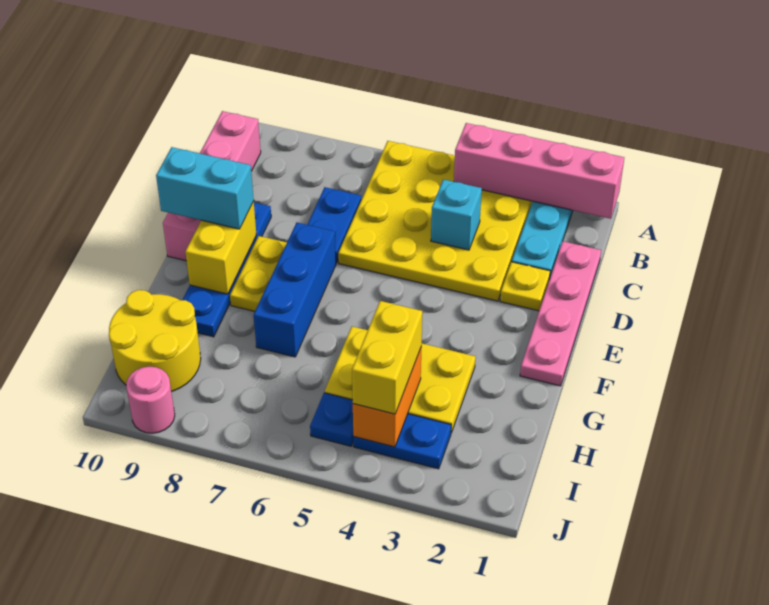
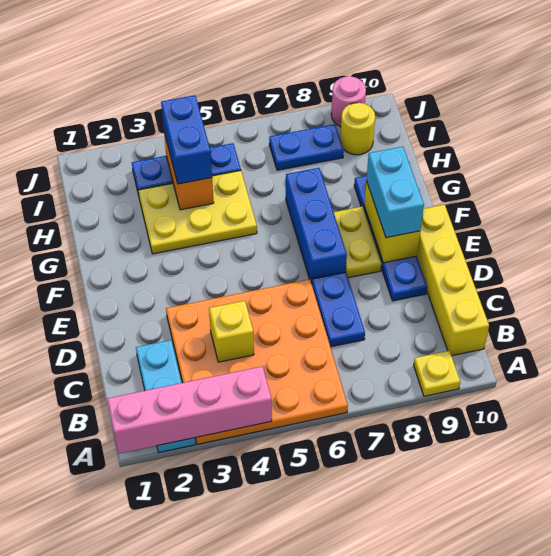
yellow plate A3:D6 level 1 -> orange plate A3:D6 level 1
pink brick B10:E10 level 1 -> yellow brick B10:E10 level 1
pink plate C1:F1 level 1 -> none
cyan brick C4 level 2 -> yellow brick C4 level 2
yellow plate D2 level 1 -> yellow plate A9 level 1
cyan brick E9:E10 level 3 -> cyan brick E9:F9 level 3
yellow brick H4:I4 level 3 -> blue brick H4:I4 level 3
yellow round brick H9:I10 level 1 -> yellow round brick I9 level 1
none -> blue plate I7:I8 level 1

